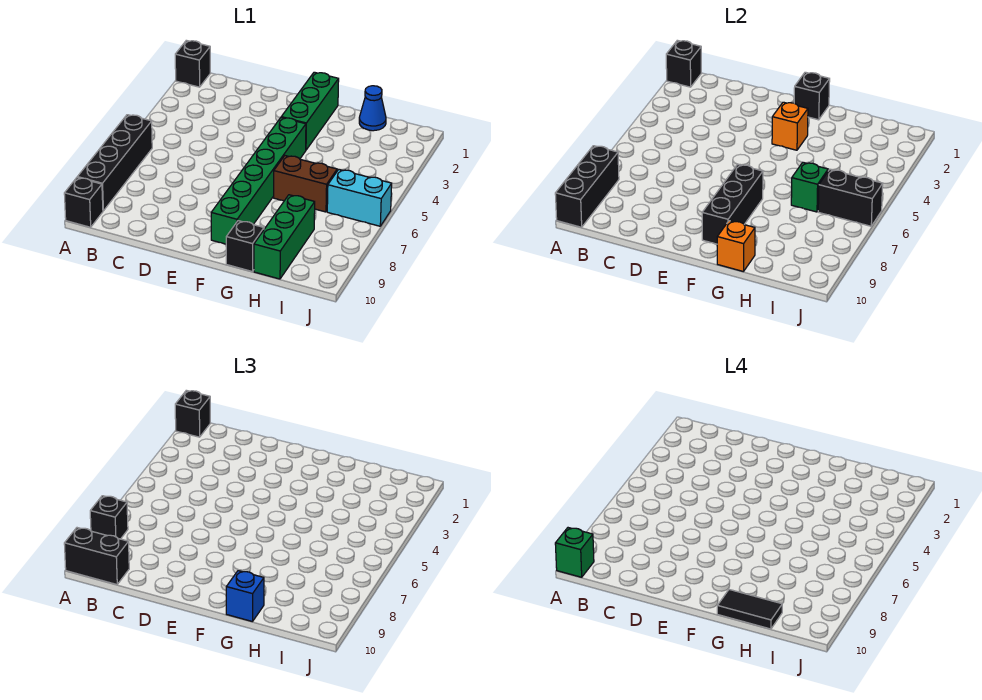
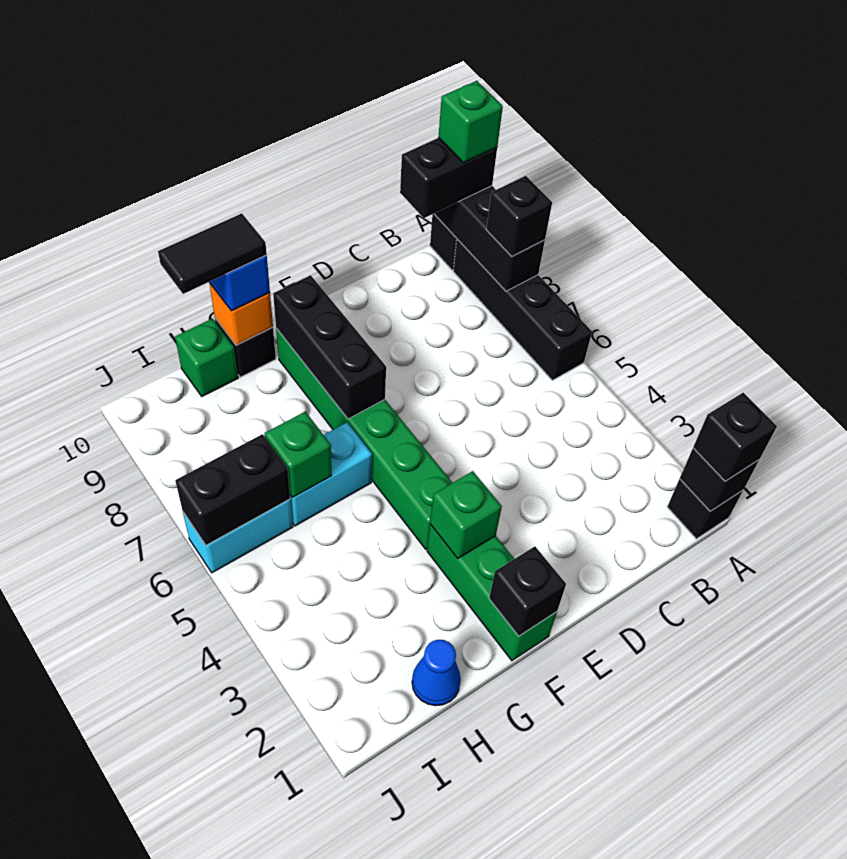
orange brick F3 level 2 -> green brick F3 level 2
brown brick G6:H6 level 1 -> cyan brick G6:H6 level 1
green brick H8:H10 level 1 -> green brick H10 level 1

